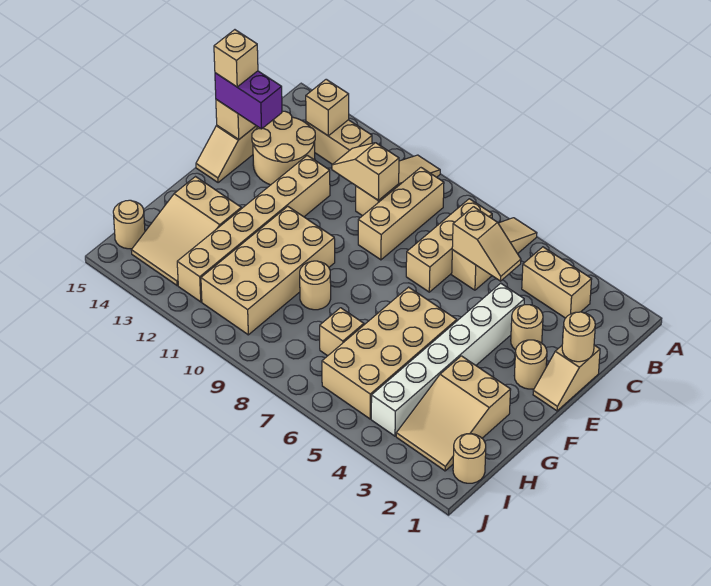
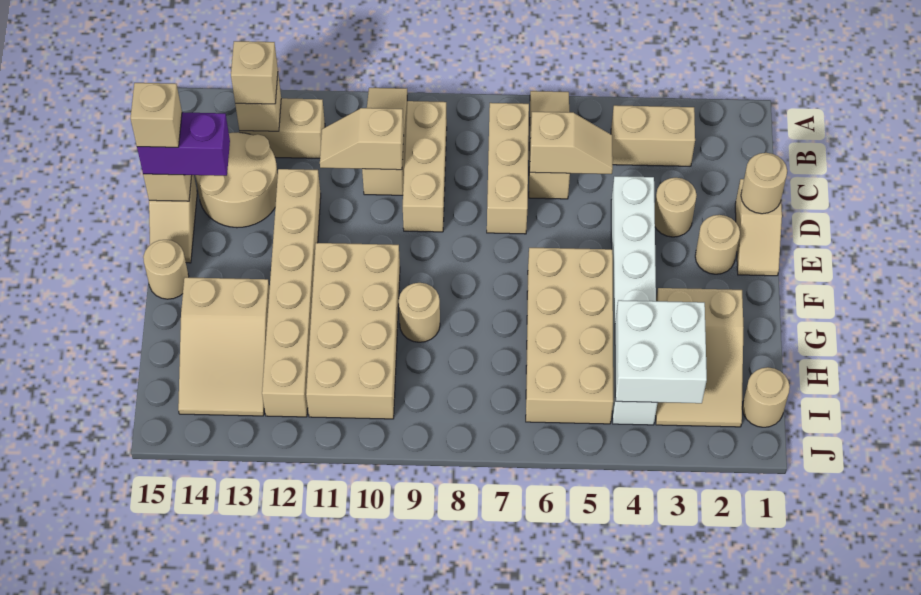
none -> white brick H3:I4 level 2
tan brick H7 level 1 -> tan brick B13 level 3
tan round brick I15 level 1 -> tan round brick F15 level 1

